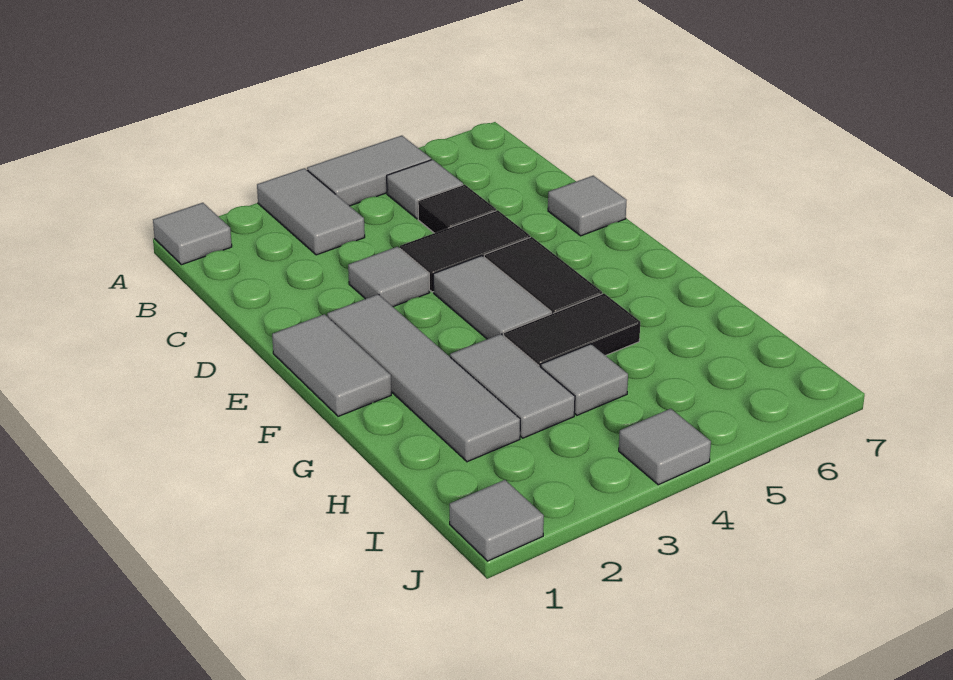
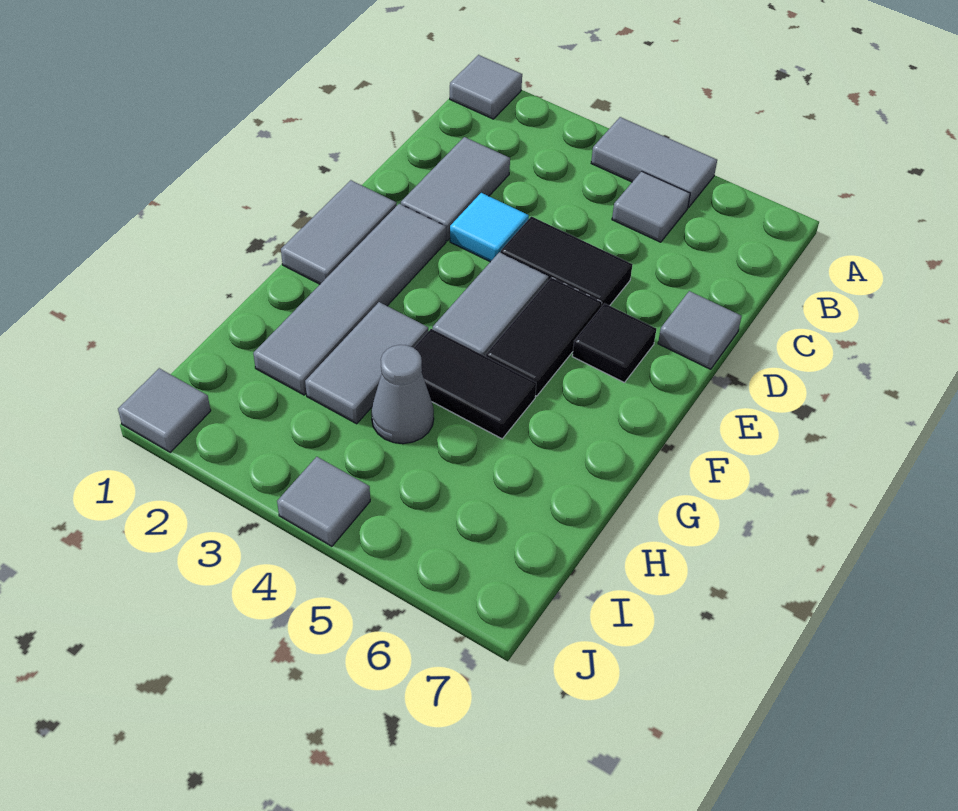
grey tile A3:B3 level 1 -> grey tile C2:D2 level 1
black tile C5 level 1 -> black tile E6 level 1
grey tile D3 level 1 -> cyan tile D3 level 1
grey tile H4 level 1 -> grey cone H4 level 1

